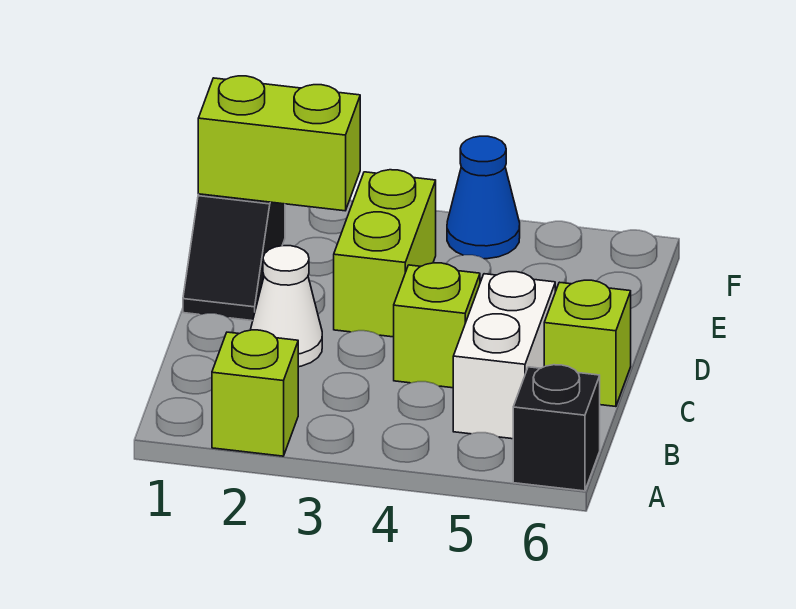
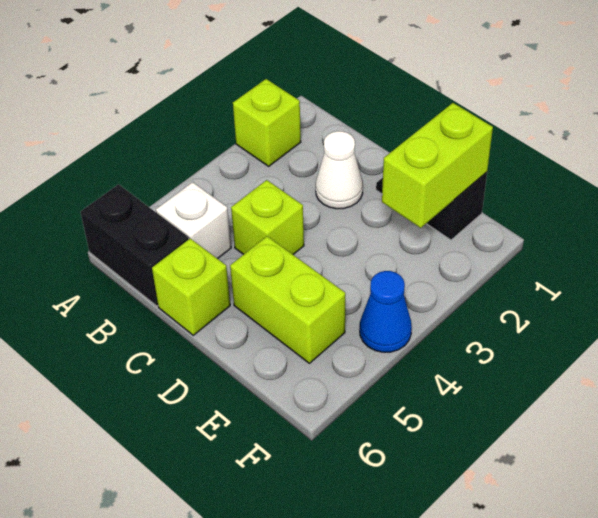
black brick A6 level 1 -> black brick A6:B6 level 1
white brick B5:C5 level 1 -> white brick B5 level 1
lime brick D3:E3 level 1 -> lime brick D5:E5 level 1

